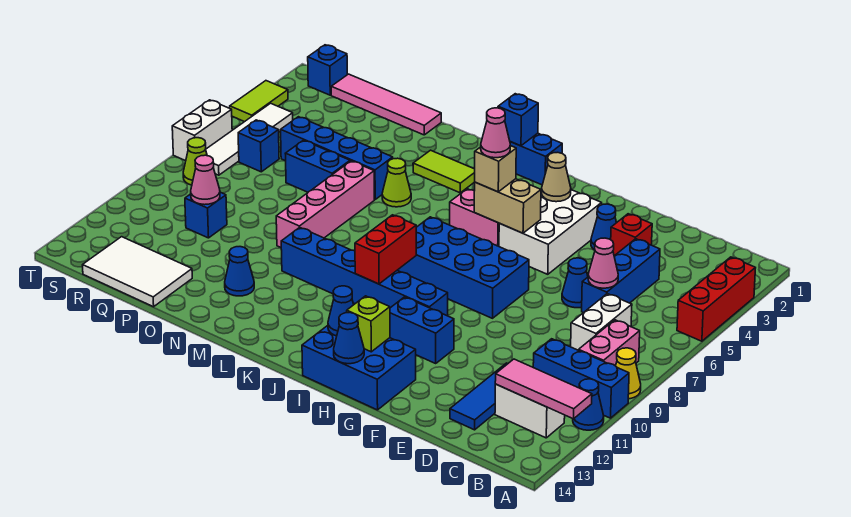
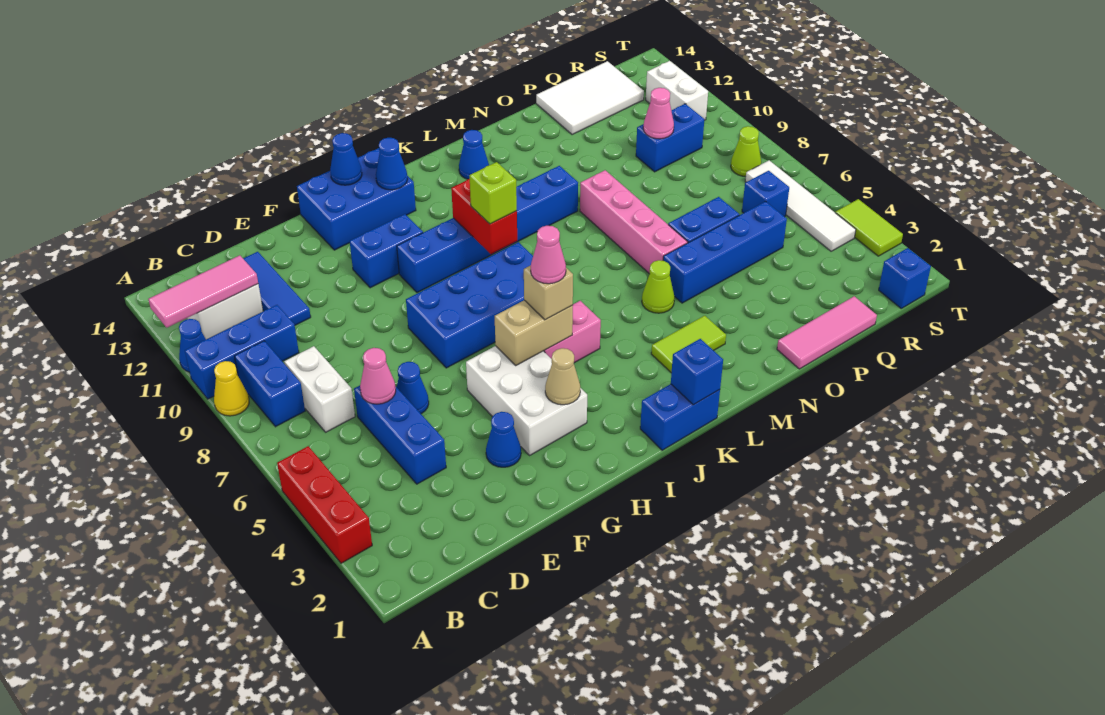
pink brick B8:B9 level 1 -> blue brick B8:B9 level 1
red brick E3 level 1 -> none
lime brick H13 level 2 -> lime brick J9 level 3
blue cone N12 level 1 -> blue cone L13 level 1
pink tile O1:R1 level 1 -> pink tile O1:Q1 level 1
blue brick Q10 level 1 -> blue brick Q10:R10 level 1
white brick T6:T7 level 1 -> white brick S11:S12 level 1

